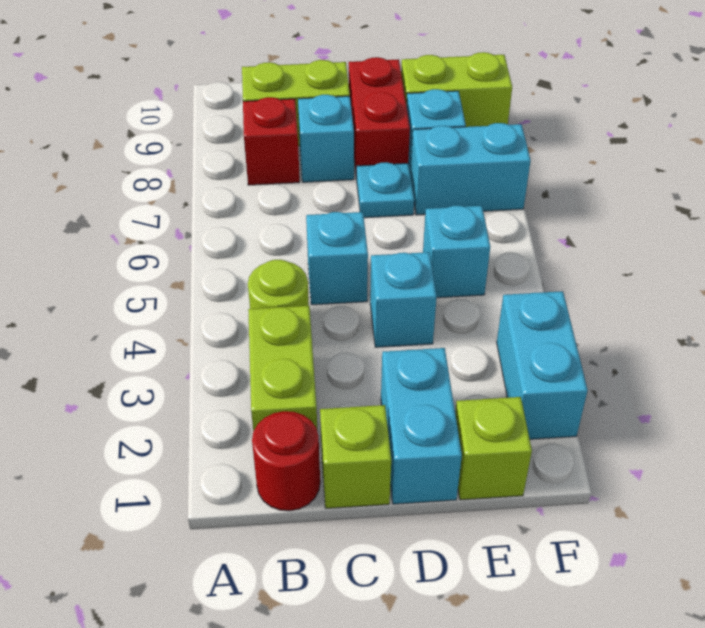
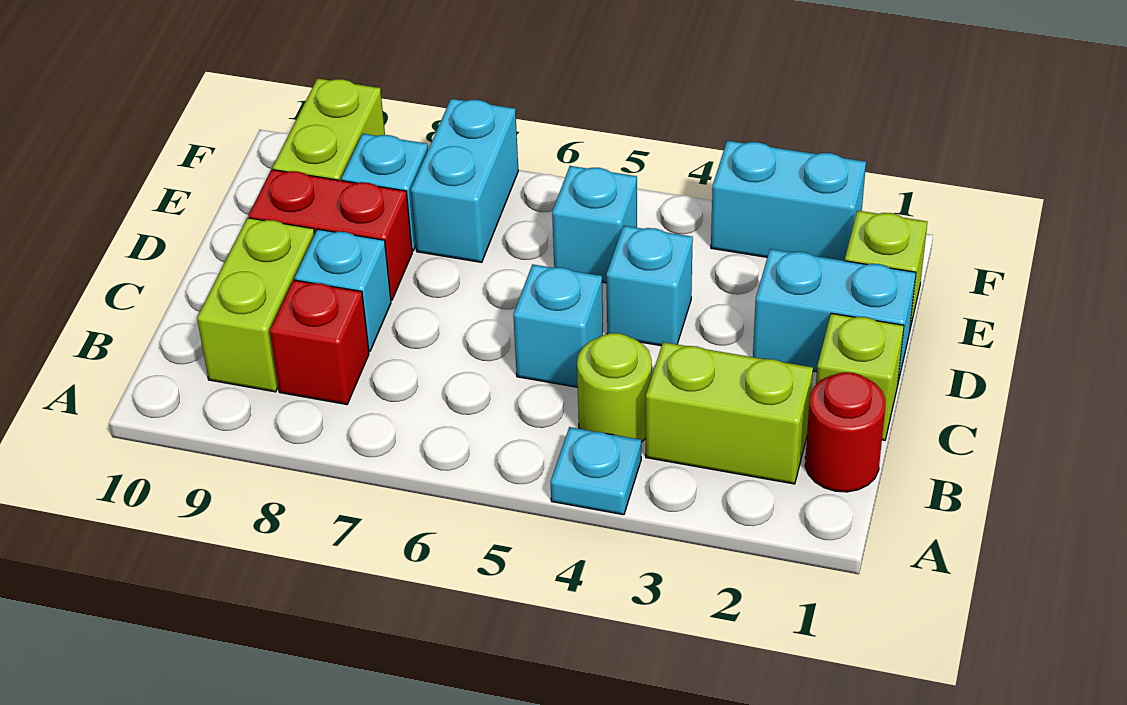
cyan plate D7 level 1 -> cyan plate A4 level 1

